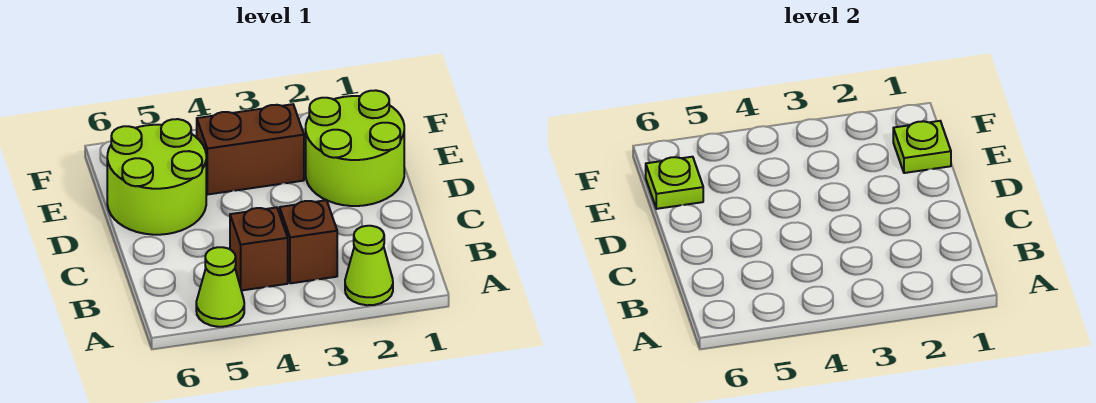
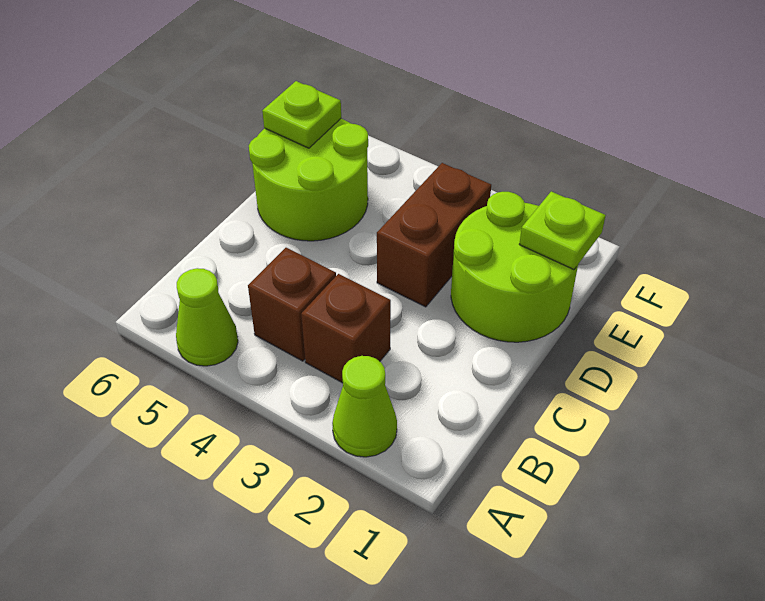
brown brick E3:E4 level 1 -> brown brick D3:E3 level 1

